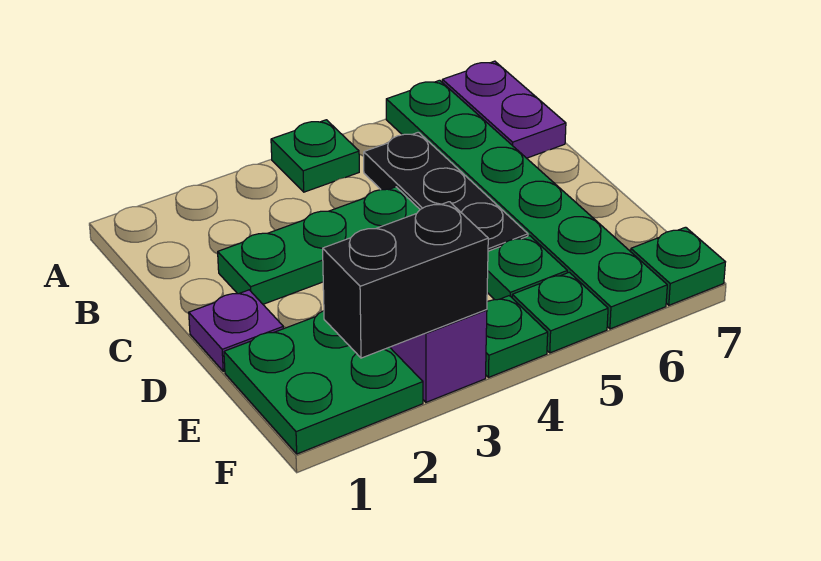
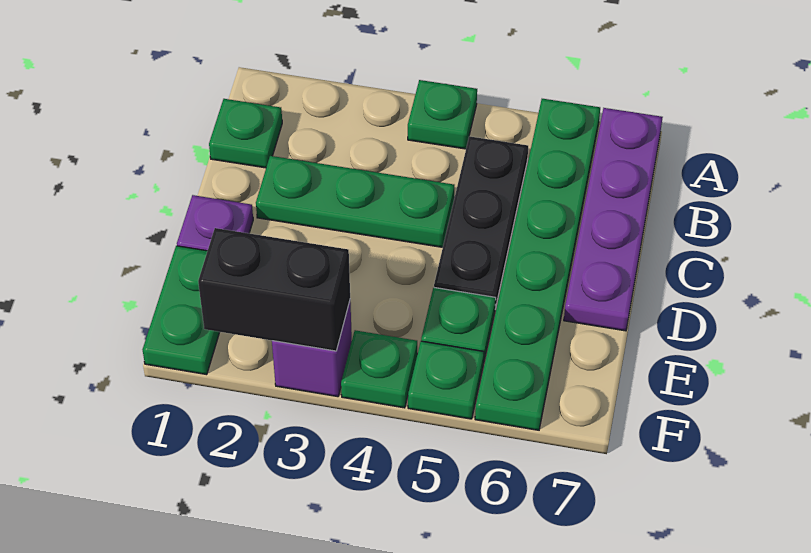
purple plate A7:B7 level 1 -> purple plate A7:D7 level 1
green plate E1:F2 level 1 -> green plate E1:F1 level 1
green plate F7 level 1 -> green plate B1 level 1

